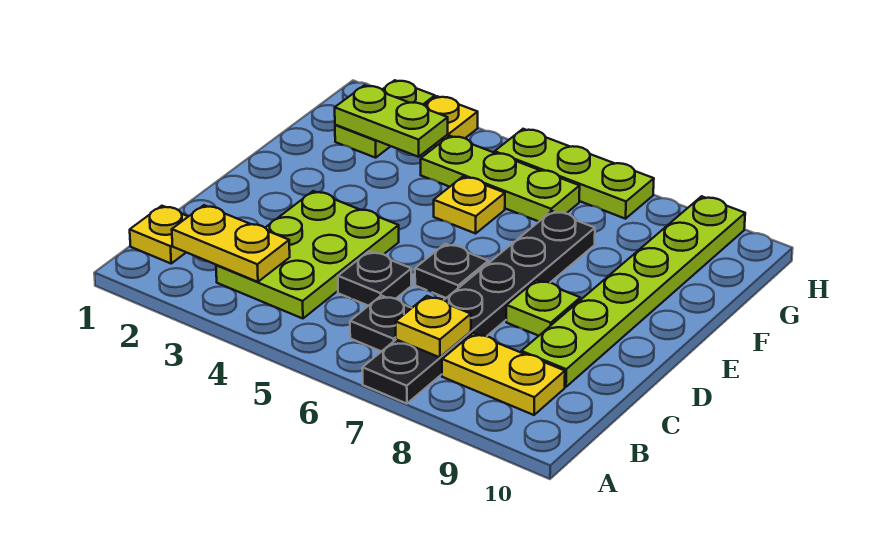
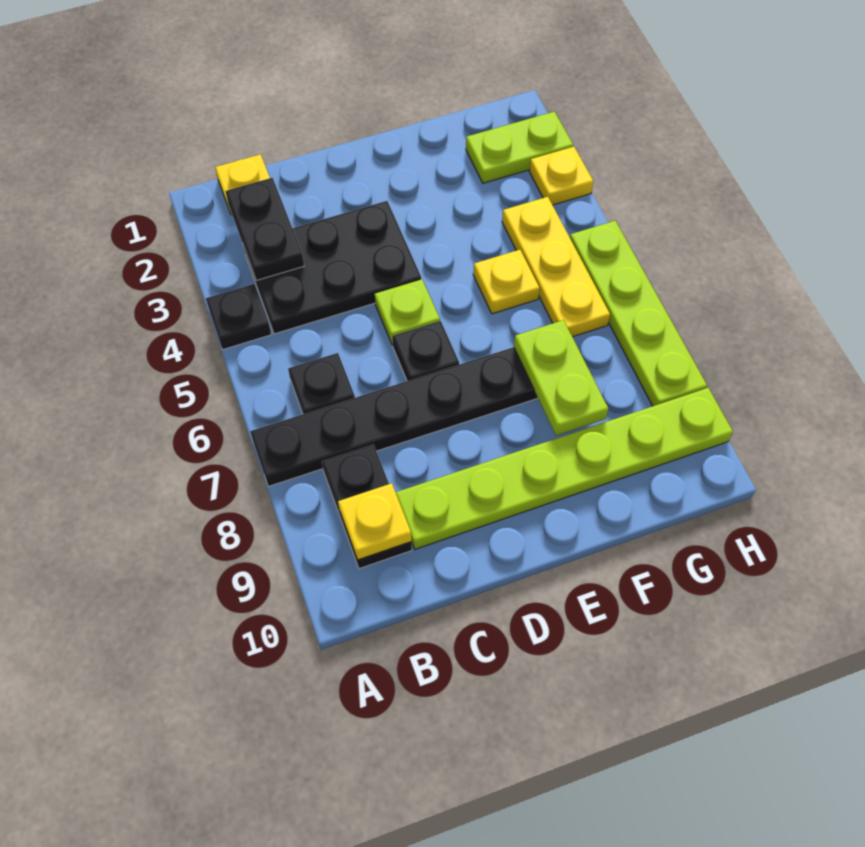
yellow plate B2:B3 level 2 -> black plate B2:B3 level 2
lime plate B3:D4 level 1 -> black plate B3:D4 level 1
yellow plate B7 level 2 -> yellow plate B9 level 2
yellow plate B8:B9 level 1 -> black plate B8:B9 level 1
black plate C5 level 1 -> black plate A4 level 1
lime plate D8 level 1 -> lime plate D5 level 1
lime plate G2:G3 level 2 -> lime plate F7:F8 level 2
lime plate G4:G6 level 1 -> yellow plate G4:G6 level 1
lime plate H5:H7 level 1 -> lime plate H5:H8 level 1

